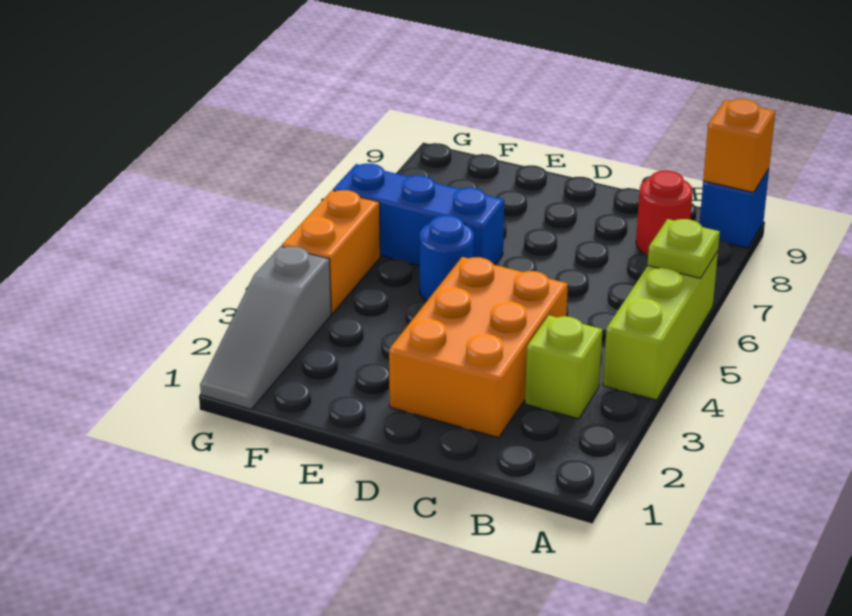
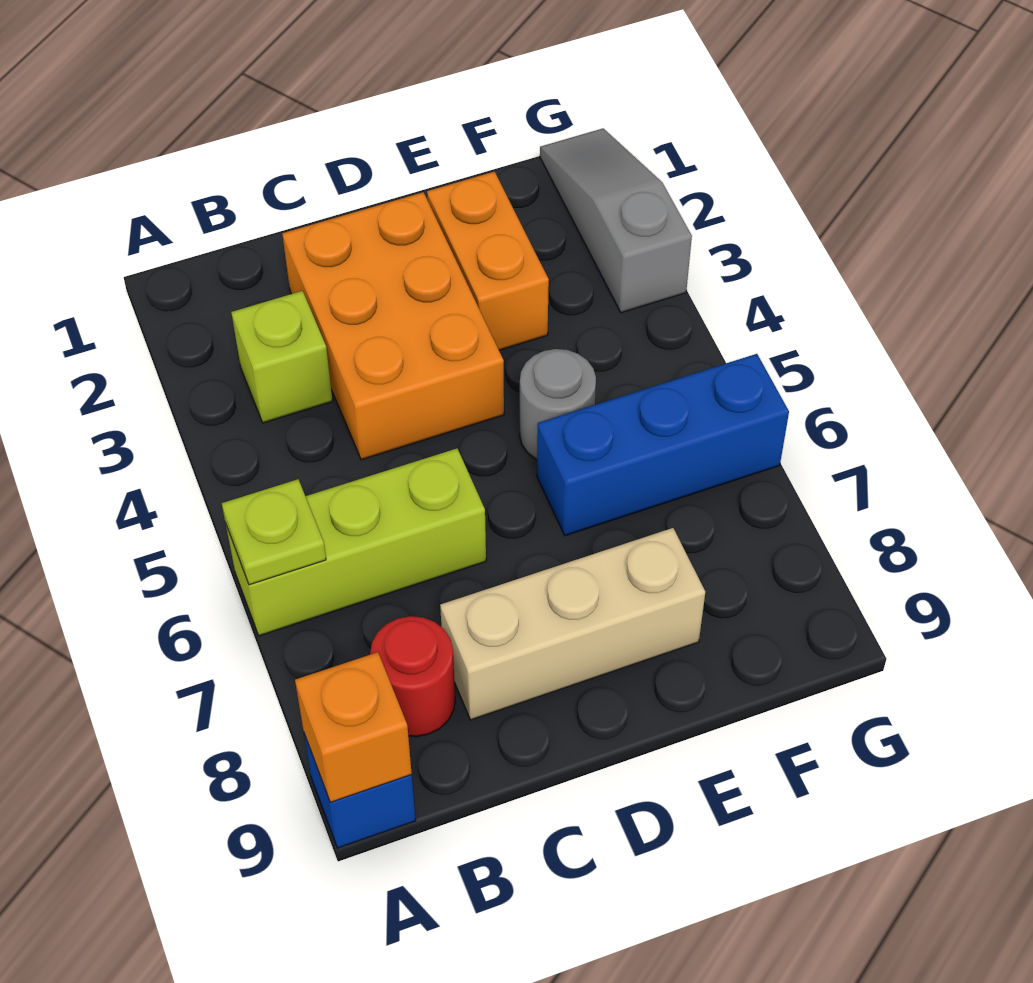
lime brick A4:A6 level 1 -> lime brick A6:C6 level 1
none -> tan brick C8:E8 level 1
blue round brick E5 level 1 -> grey round brick E5 level 1
orange brick G4:G5 level 1 -> orange brick E2:E3 level 1

